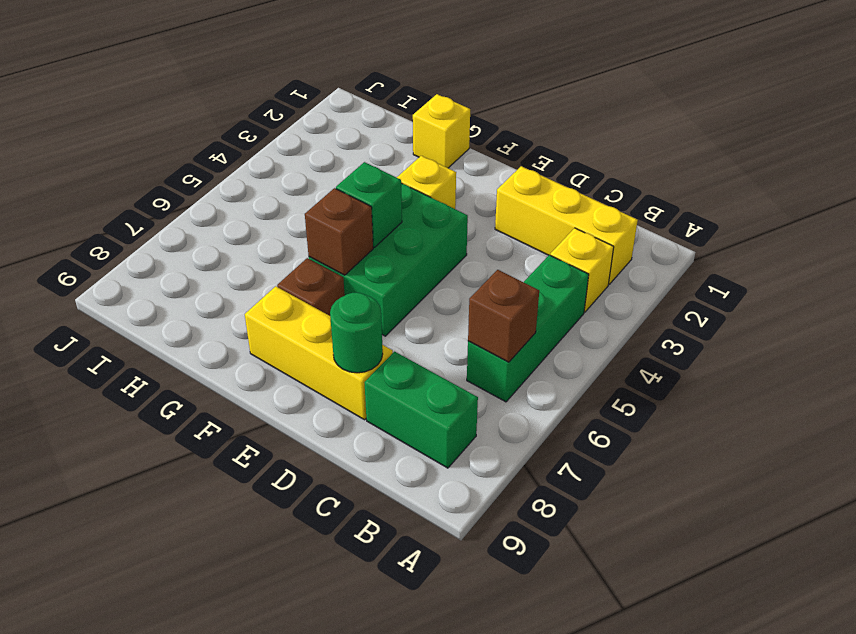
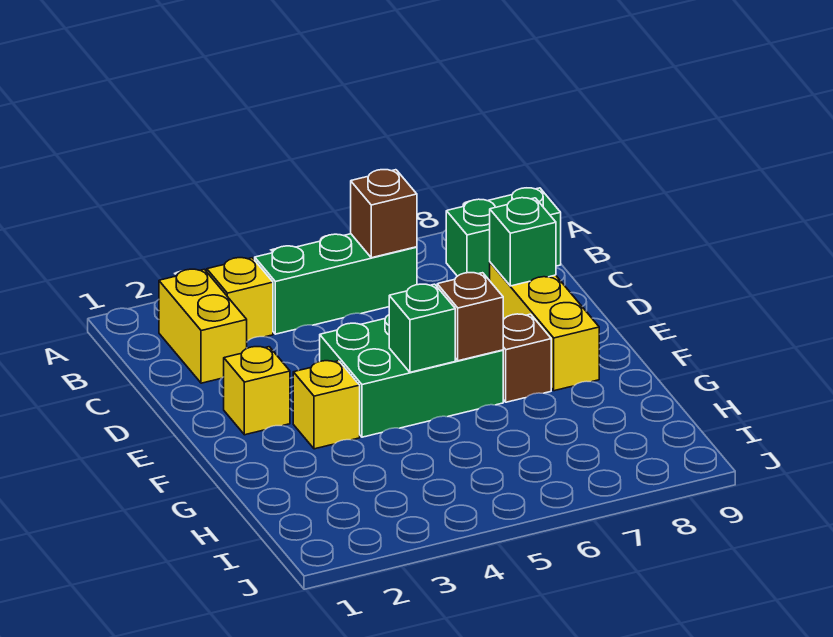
yellow brick B2:D2 level 1 -> yellow brick B2:C2 level 1
green brick B8:C8 level 1 -> green brick B8:B9 level 1
green round brick D8 level 2 -> green brick D8 level 2
yellow brick G1 level 1 -> yellow brick E2 level 1

